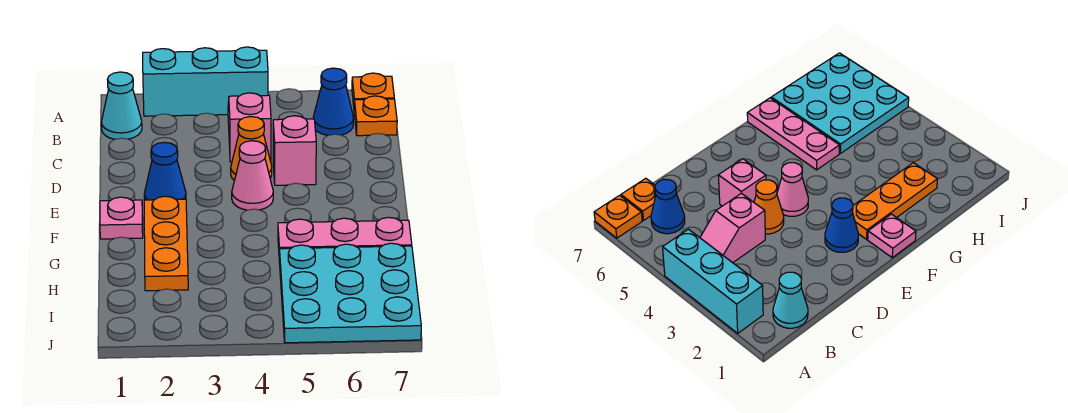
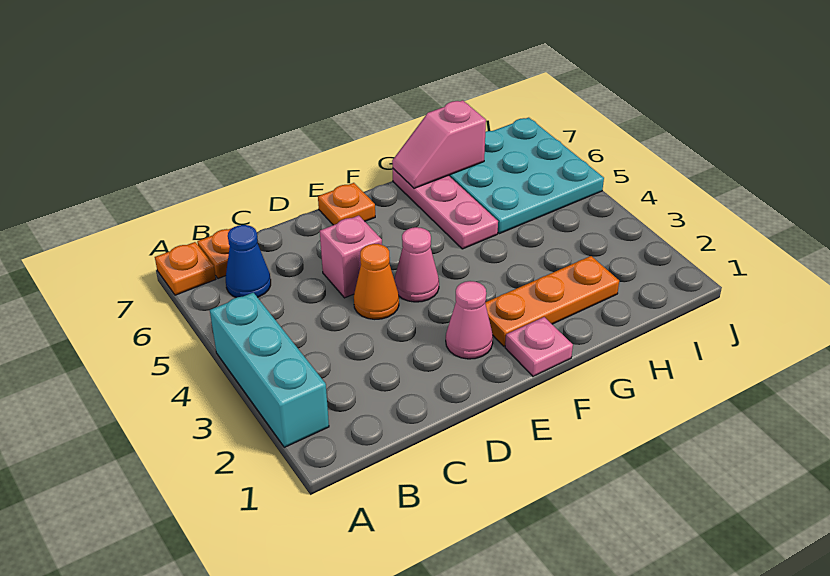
cyan cone B1 level 1 -> none
pink slope B4:C4 level 1 top C -> pink slope G7:H7 level 2 top H
blue cone E2 level 1 -> pink cone E2 level 1
none -> orange plate E7 level 1

